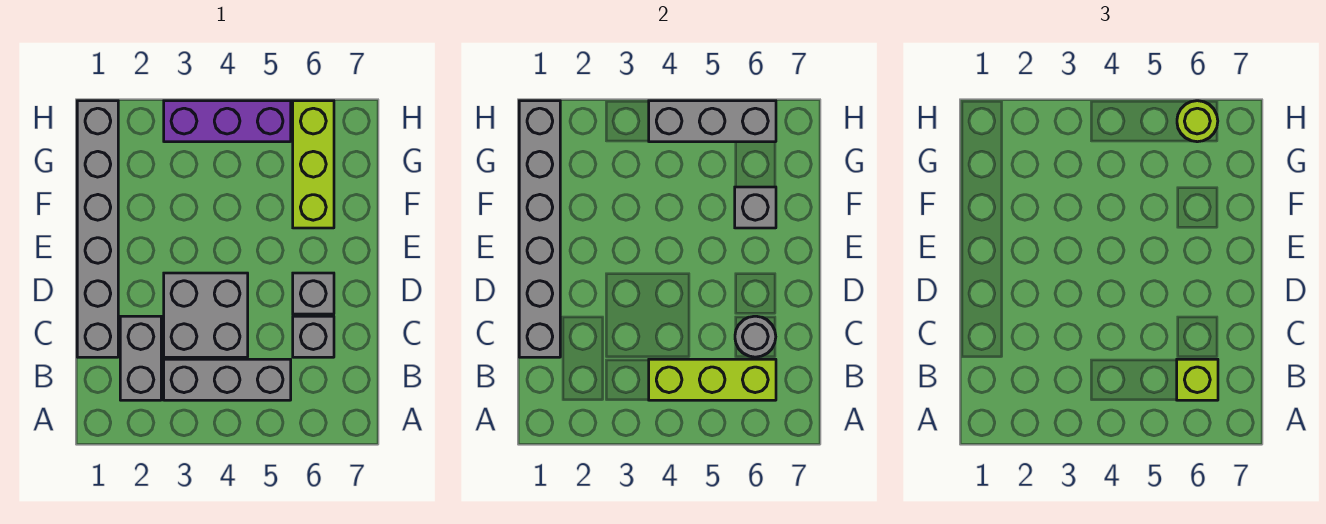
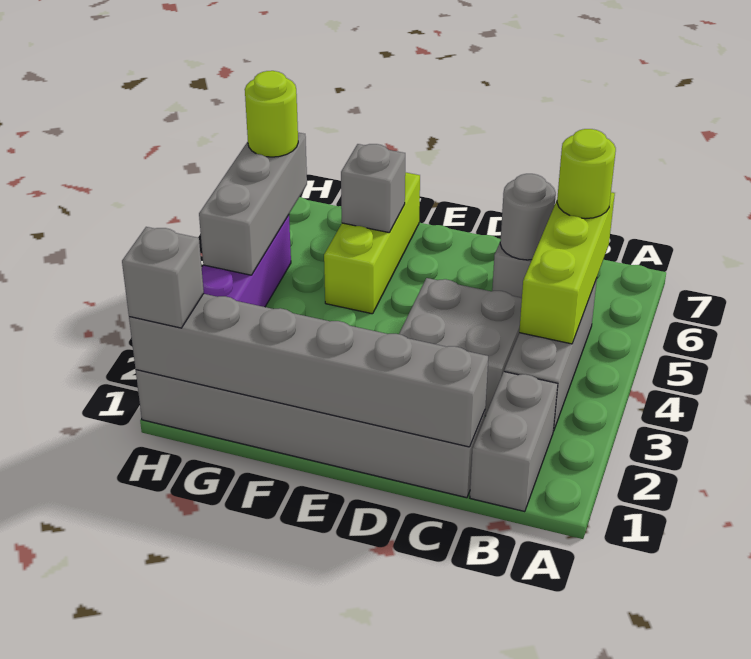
grey brick B2:C2 level 1 -> grey brick B1:B2 level 1
lime brick B6 level 3 -> lime round brick B6 level 3
grey brick D6 level 1 -> grey brick H1 level 3
lime brick F6:H6 level 1 -> lime brick F5:F7 level 1

